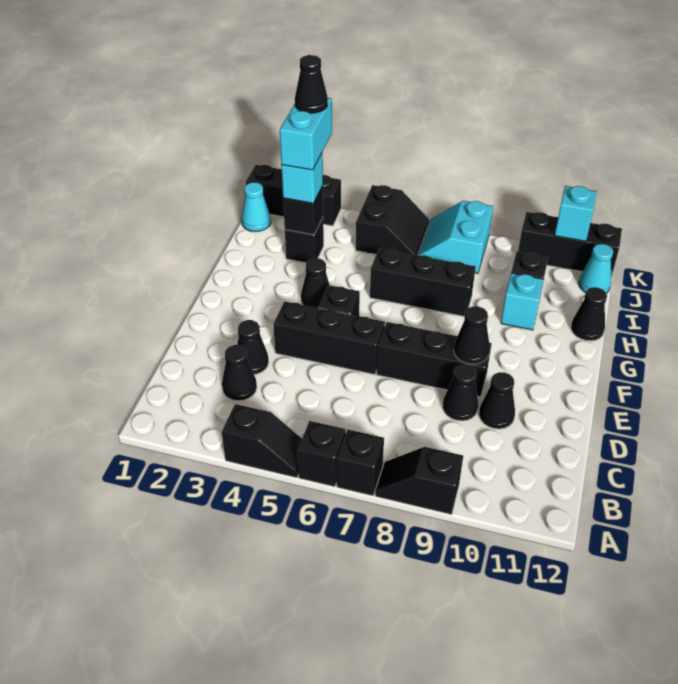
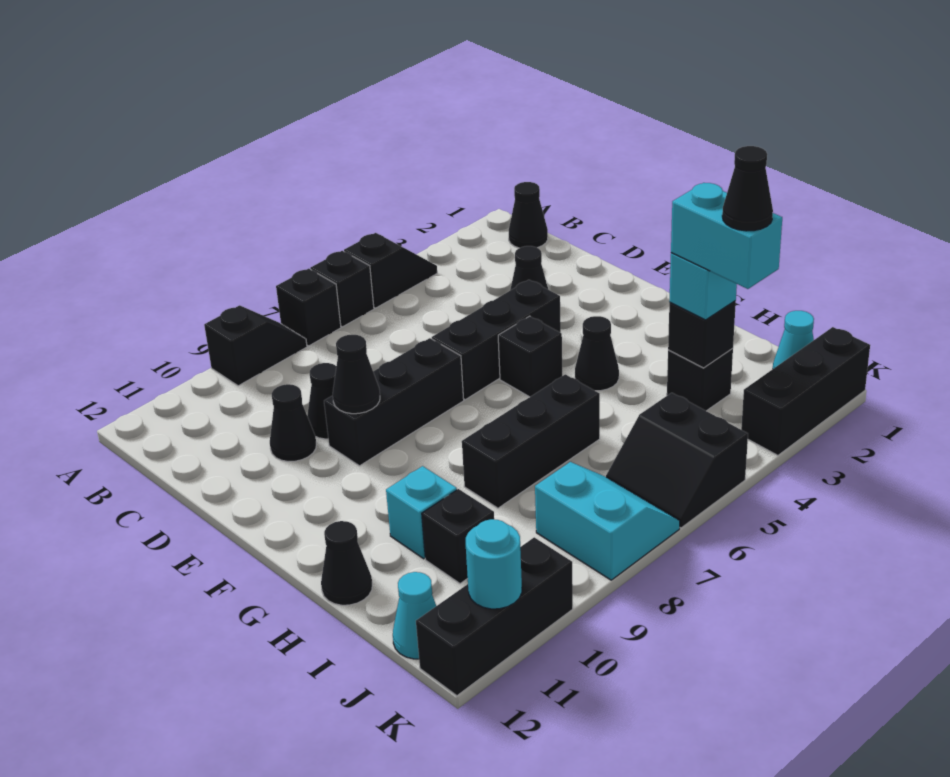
black slope A4:A5 level 1 top 4 -> black slope A4:A5 level 1 top 5
black cone C3 level 1 -> black cone B1 level 1
cyan brick K11 level 2 -> cyan round brick K11 level 2

